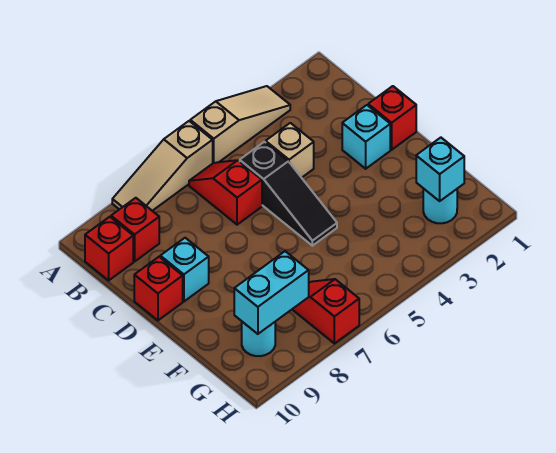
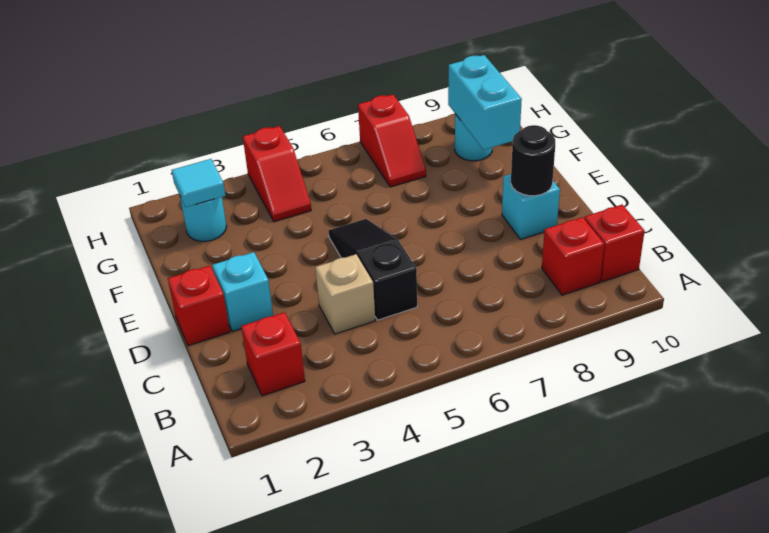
tan slope A3:A5 level 1 top 5 -> none
tan slope A6:A8 level 1 top 6 -> none
red slope B6:C6 level 1 top C -> red slope G4:H4 level 1 top H
none -> black round brick D9 level 2
red brick D10 level 1 -> red brick B2 level 1
cyan brick G2 level 2 -> cyan tile G2 level 2
cyan brick G8:G9 level 2 -> cyan brick F9:G9 level 2

